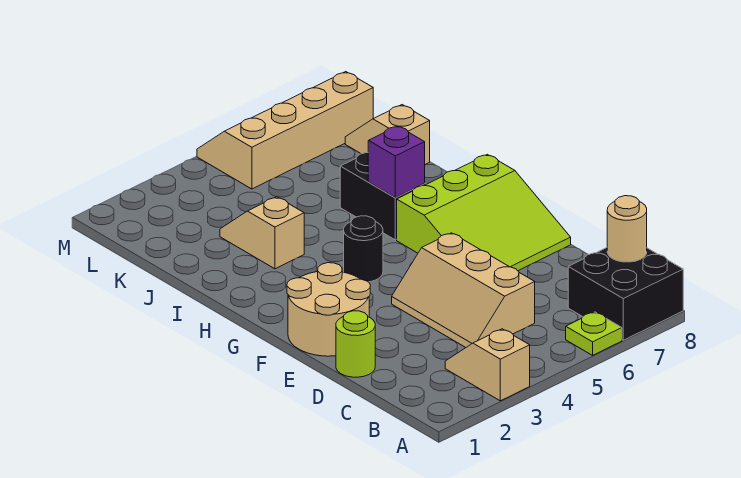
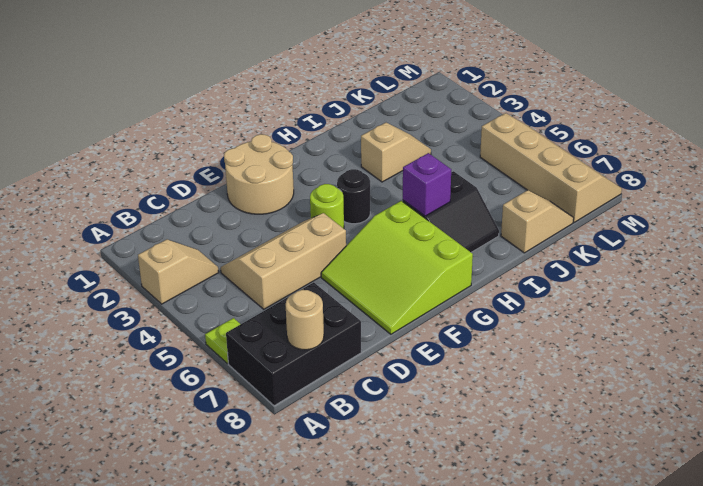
black brick A7:B8 level 1 -> black brick A7:C8 level 1
lime round brick D1 level 1 -> lime round brick F4 level 1

